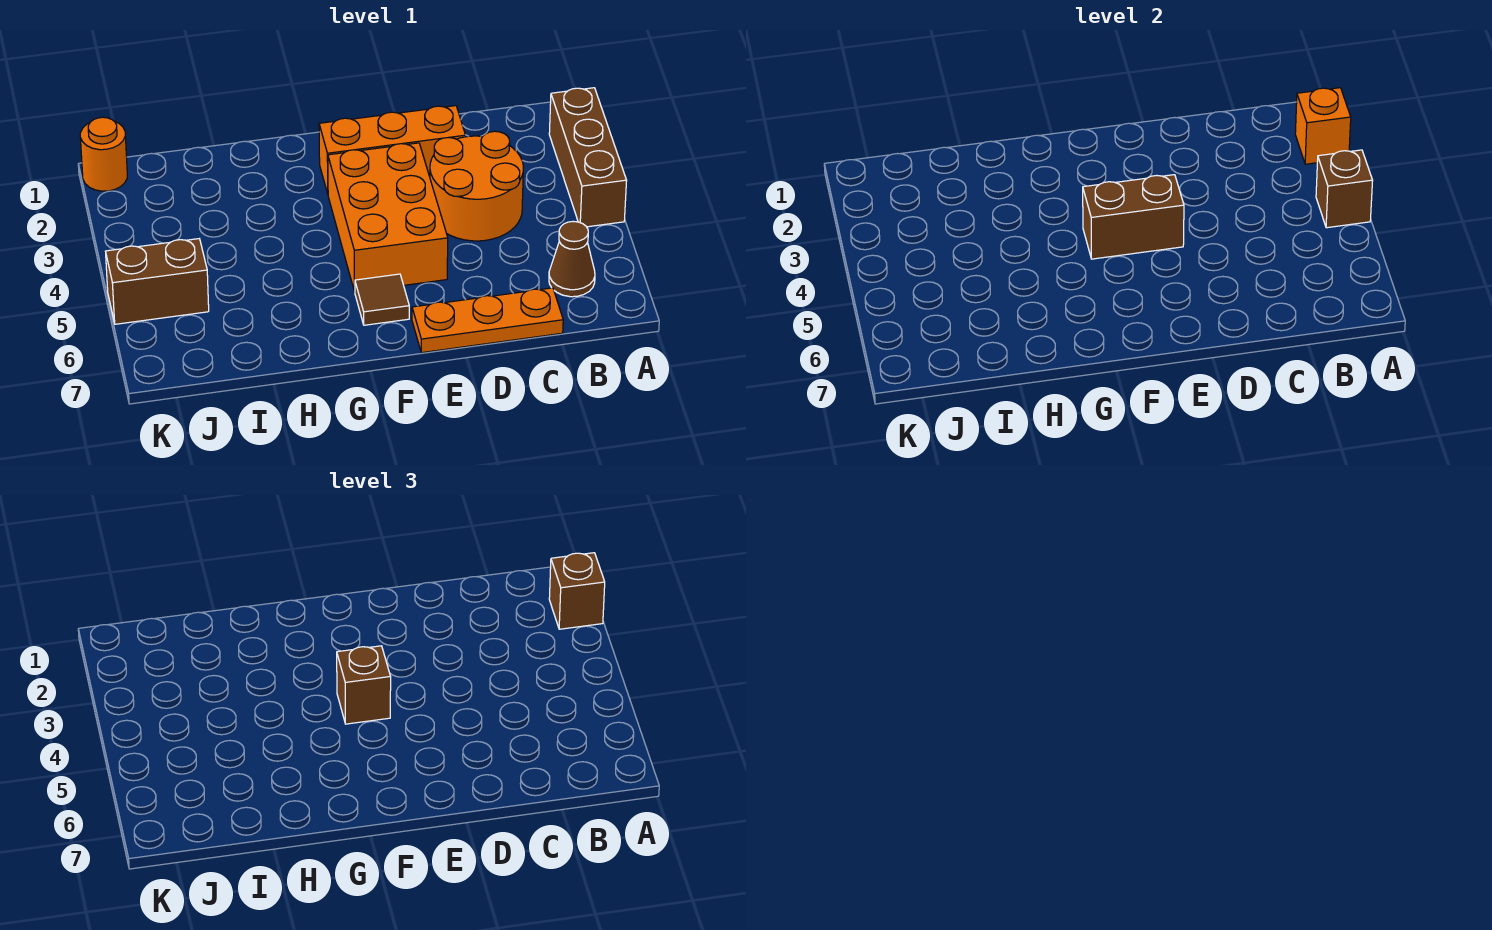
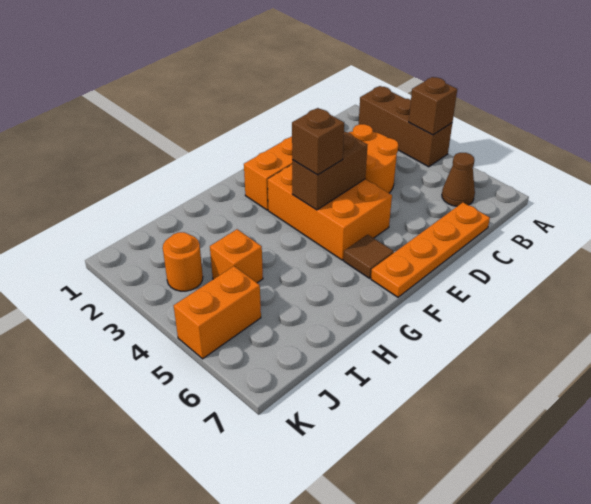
orange brick A2 level 2 -> orange brick I4 level 1
brown brick A2 level 3 -> none
orange plate C7:E7 level 1 -> orange plate C7:F7 level 1
brown brick J5:K5 level 1 -> orange brick J5:K5 level 1
orange round brick K1 level 1 -> orange round brick J3 level 1

